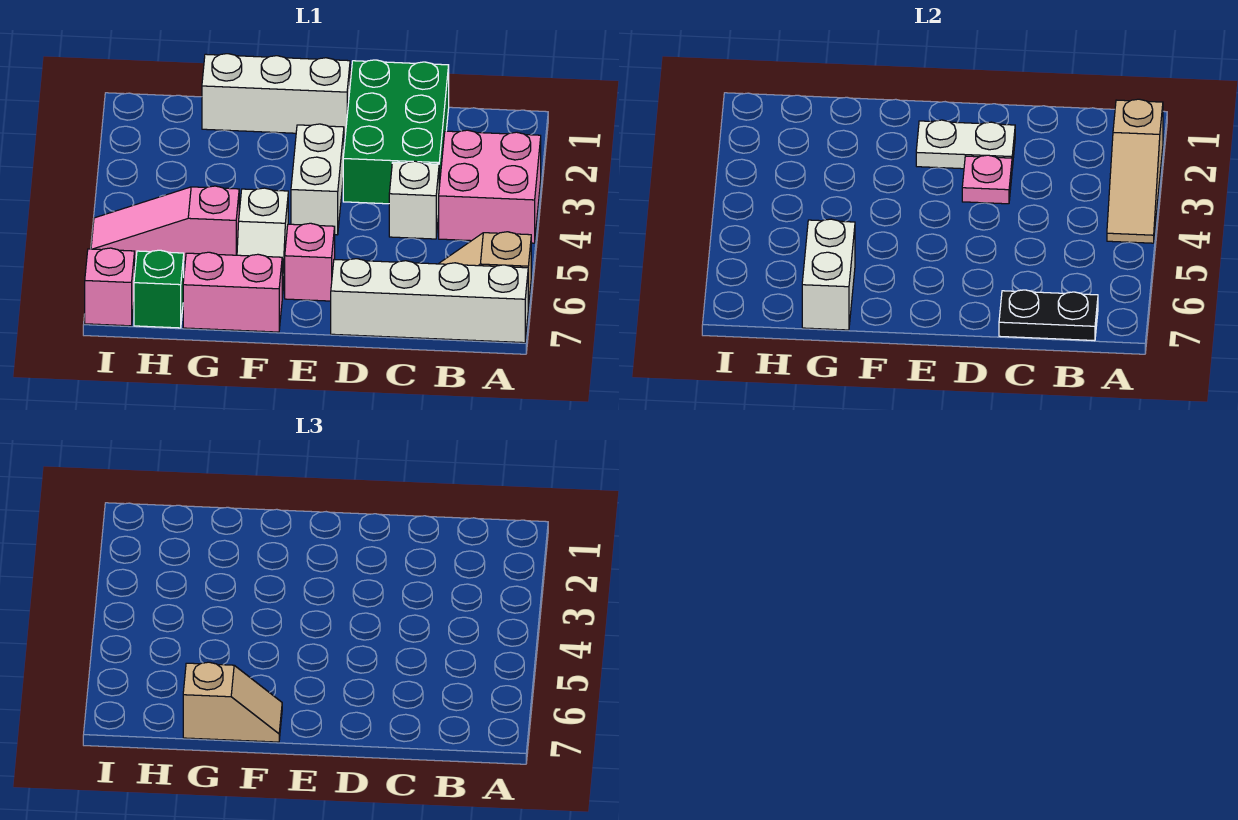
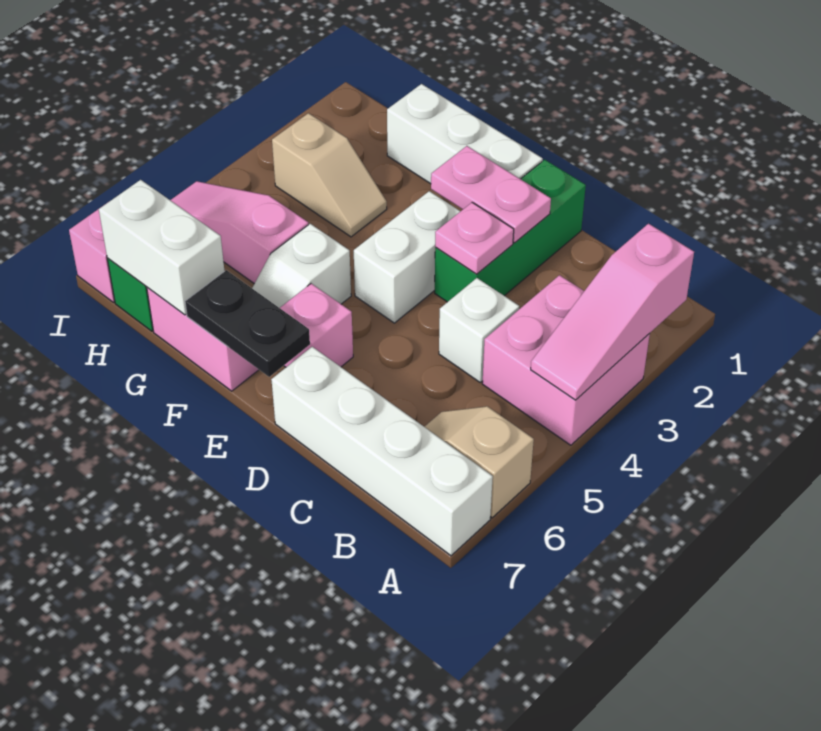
tan slope A2:A4 level 2 top 2 -> pink slope A2:A4 level 2 top 2
black plate B7:C7 level 2 -> black plate E7:F7 level 2
green brick C1:D3 level 1 -> green brick D1:D3 level 1
white plate D2:E2 level 2 -> pink plate D2:E2 level 2
tan slope F7:G7 level 3 top G -> tan slope G3:H3 level 1 top H
white brick G6:G7 level 2 -> white brick G7:H7 level 2

